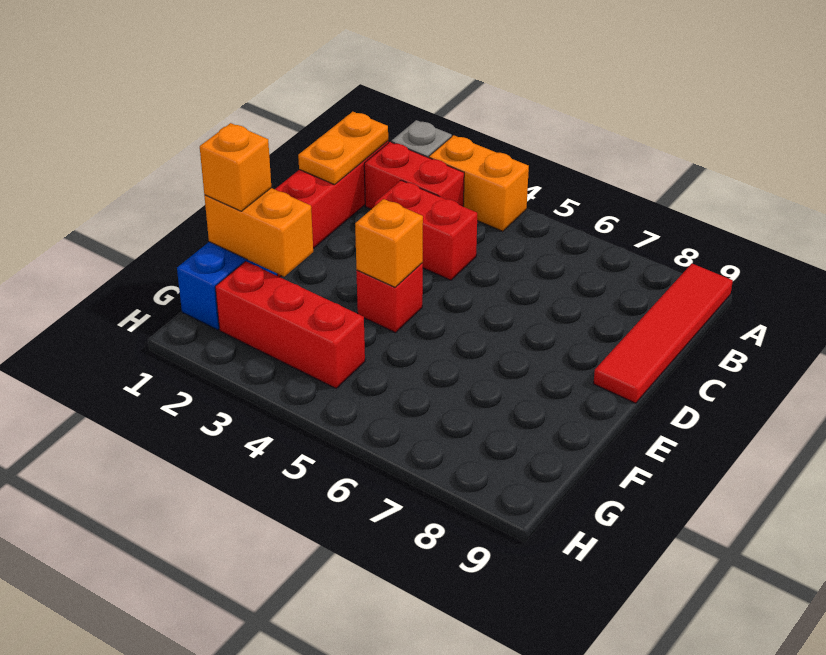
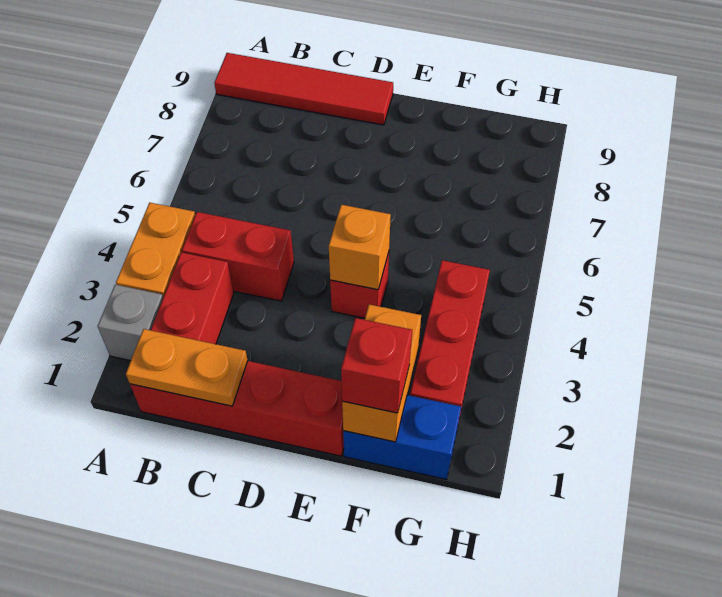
red brick C3:C4 level 1 -> red brick B4:C4 level 1
orange brick F1 level 3 -> red brick F1 level 3

